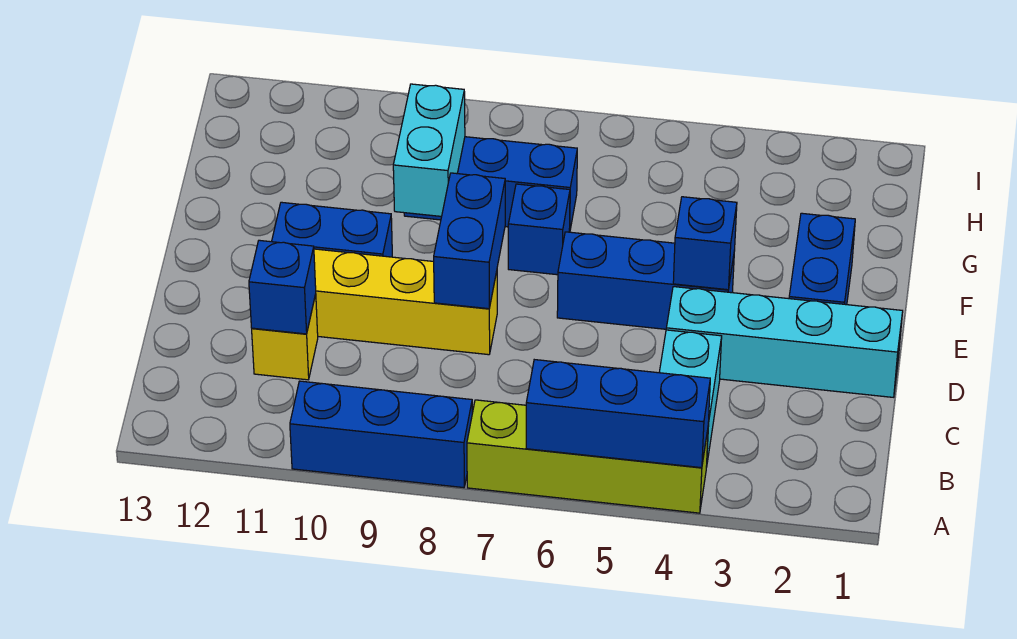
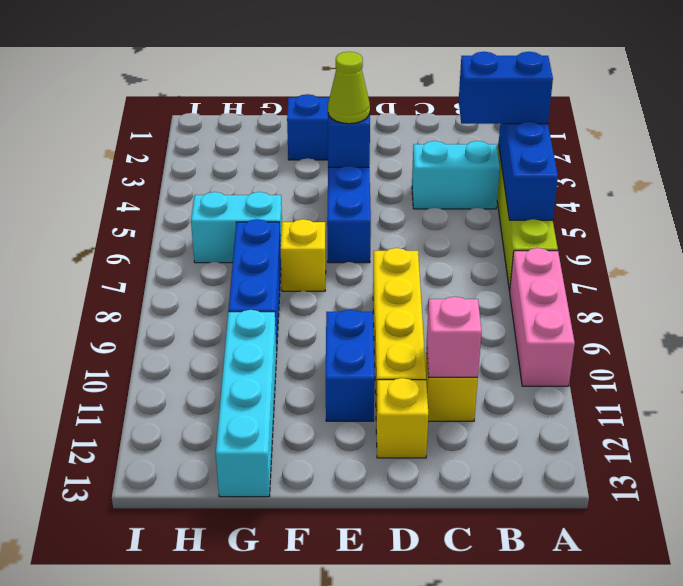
blue brick A8:A10 level 1 -> pink brick A8:A10 level 1
blue brick C11 level 2 -> pink brick C11 level 2
cyan brick D1:D4 level 1 -> cyan brick G10:G13 level 1
blue brick D8:E8 level 2 -> blue brick A4:B4 level 3
none -> yellow brick D12 level 1
none -> lime cone E4 level 3
blue brick F7 level 1 -> yellow brick F7 level 1
cyan brick F9:G9 level 2 -> cyan brick G6:H6 level 1

